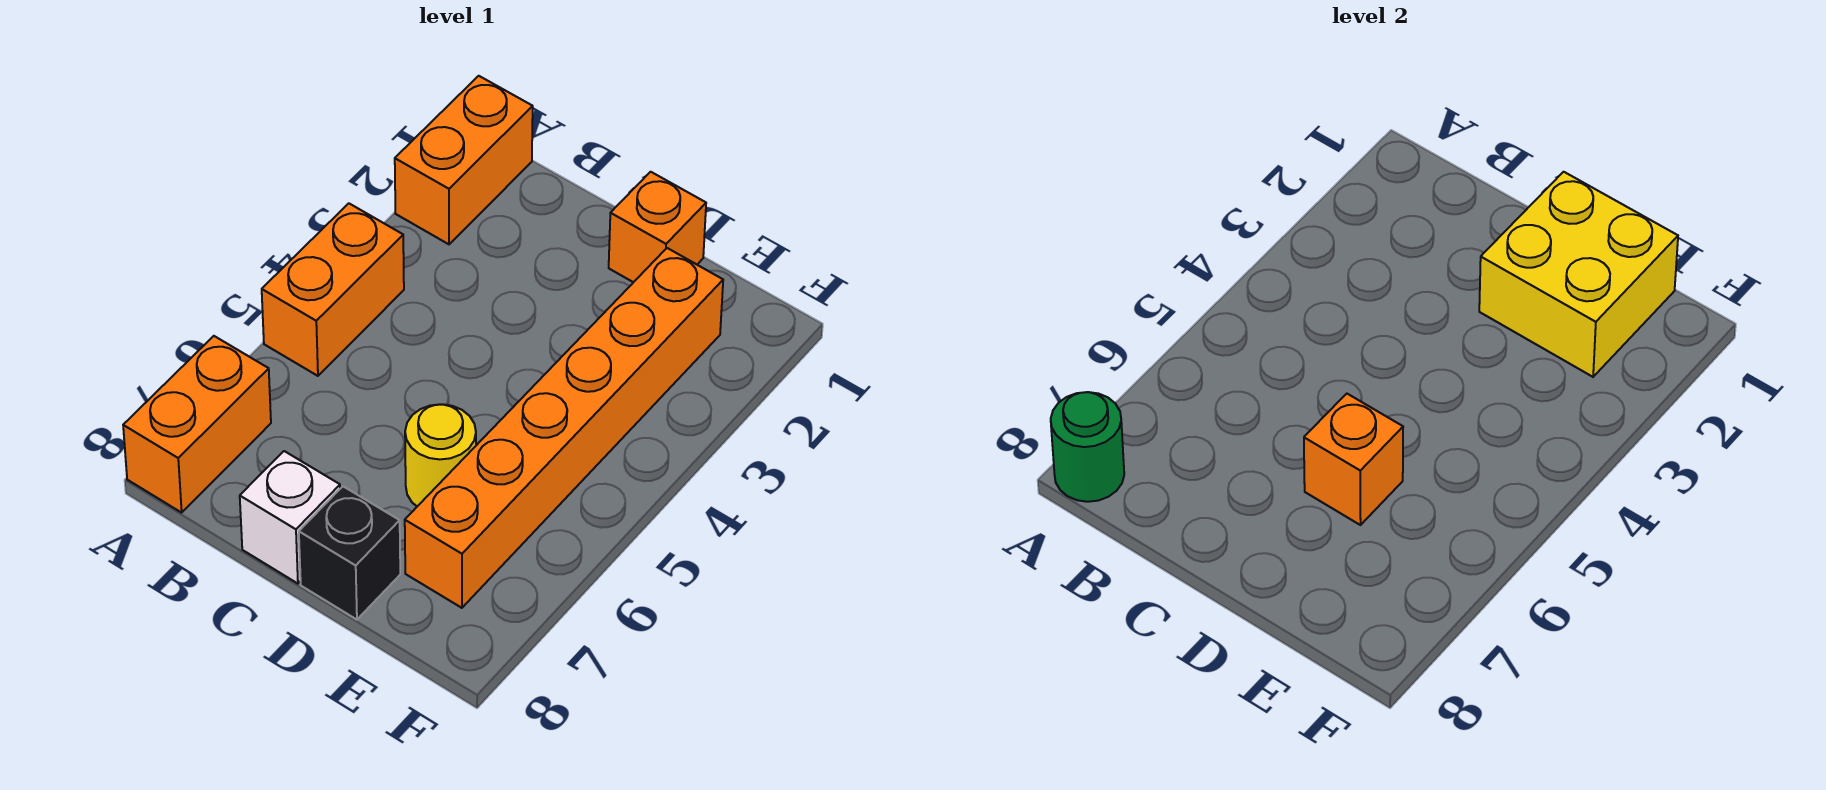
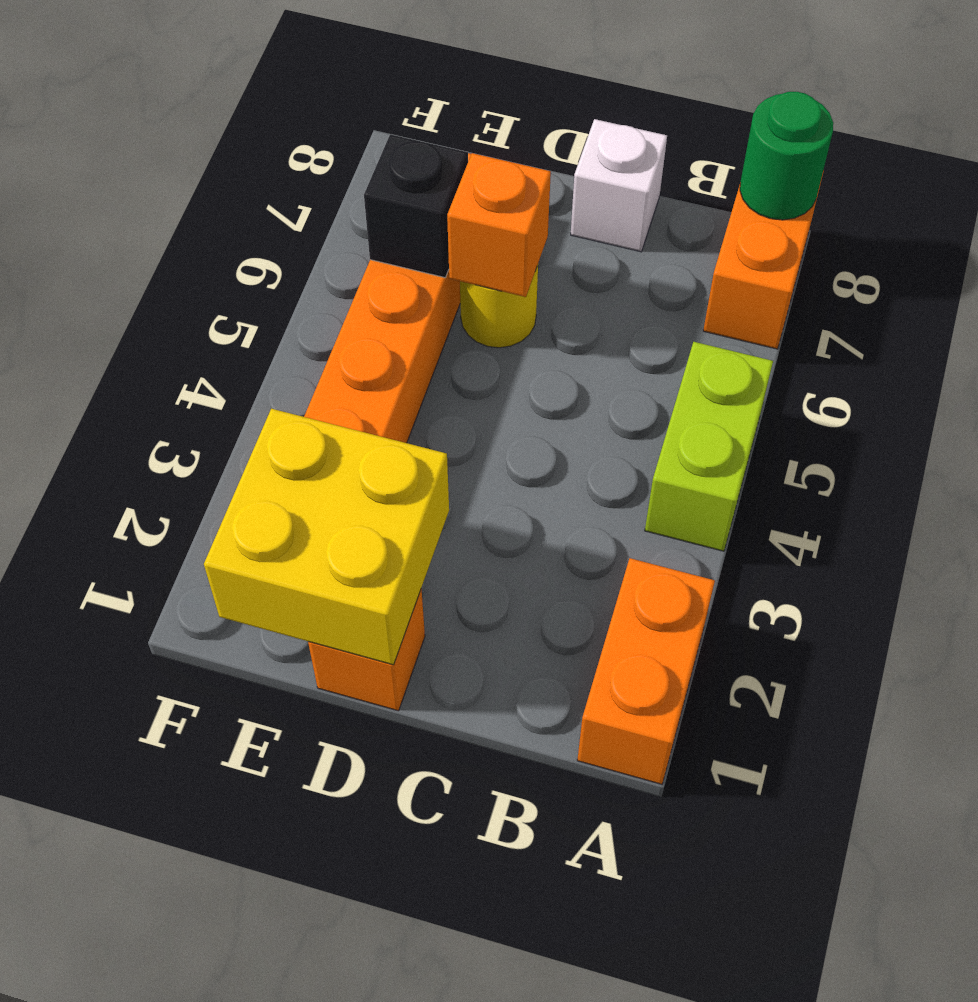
orange brick A4:A5 level 1 -> lime brick A4:A5 level 1
black brick D8 level 1 -> black brick E6 level 2

